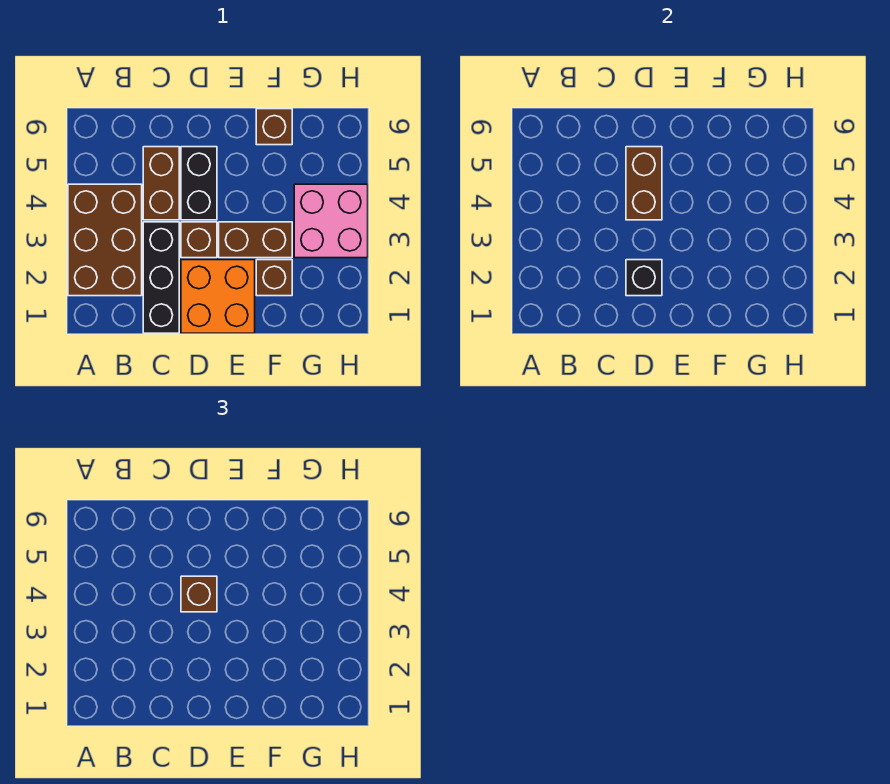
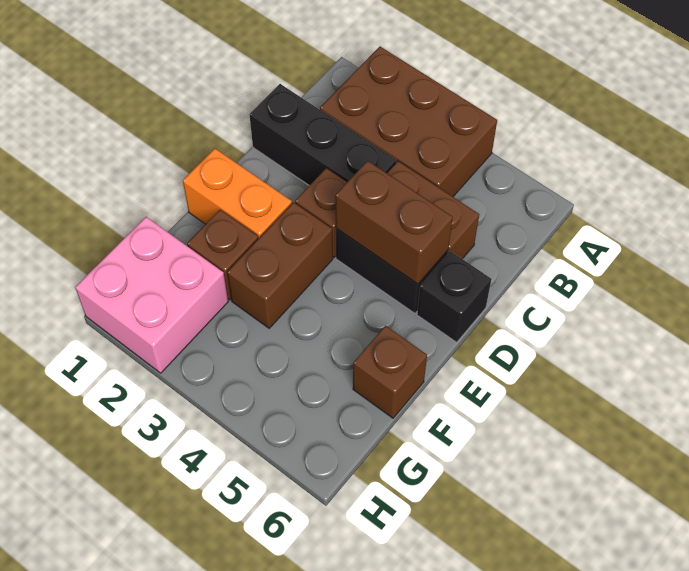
orange brick D1:E2 level 1 -> orange brick E1:E2 level 1
black brick D2 level 2 -> black brick D6 level 1
brown brick D4 level 3 -> none
pink brick G3:H4 level 1 -> pink brick G1:H2 level 1

